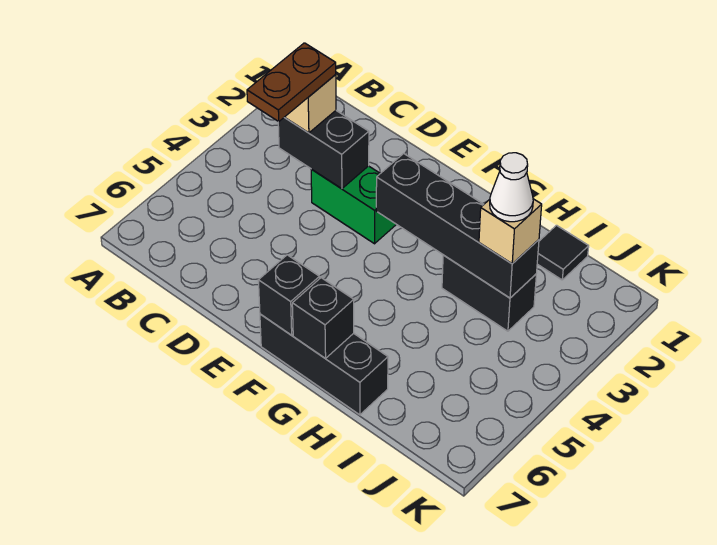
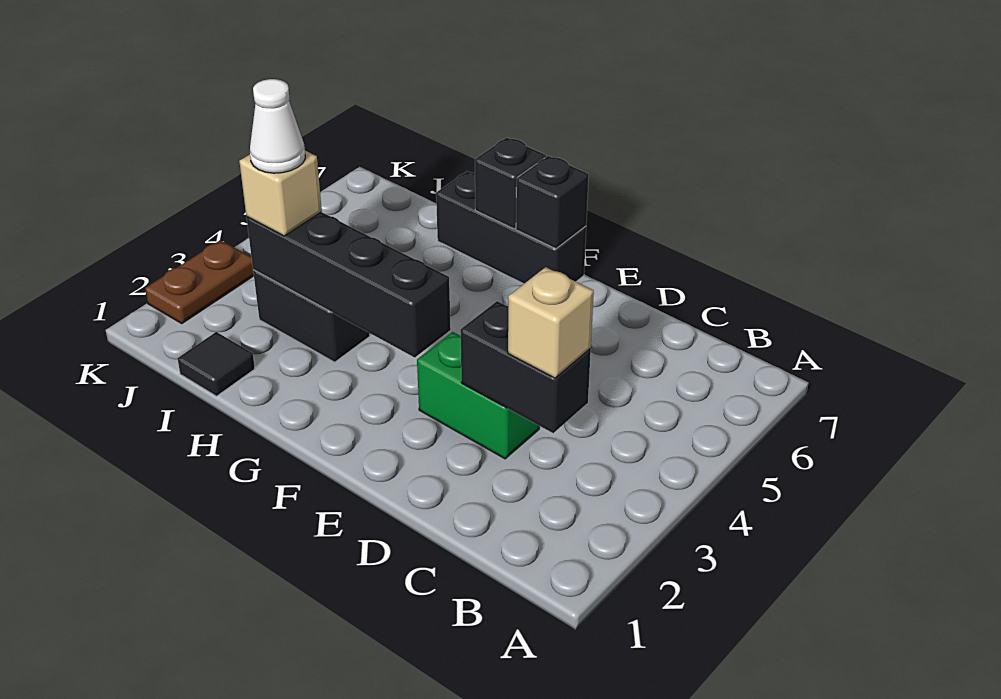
brown plate C3:C4 level 4 -> brown plate K2:K3 level 1

